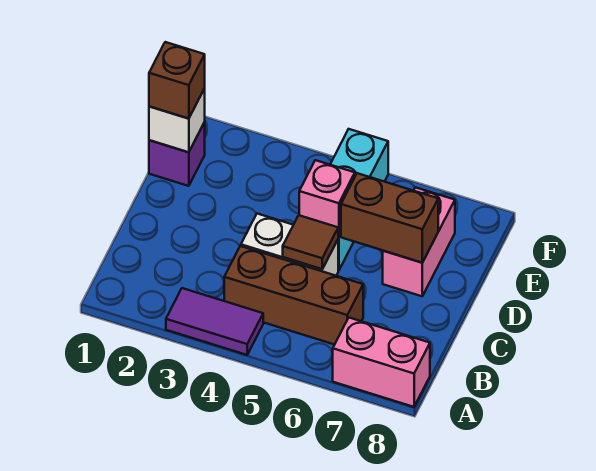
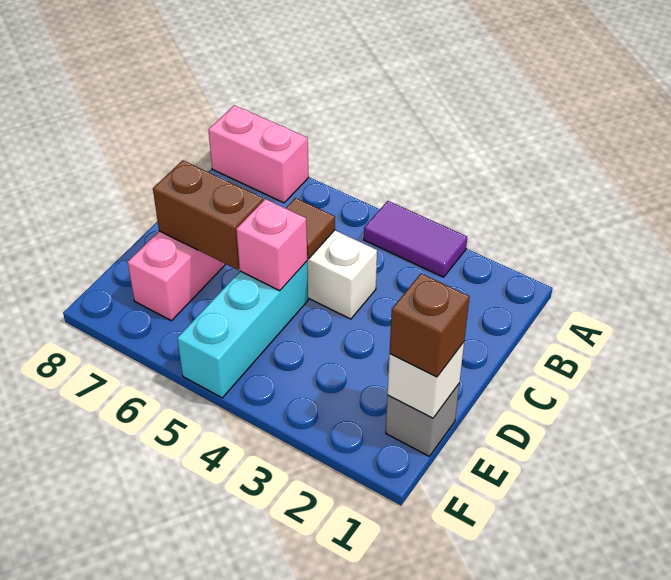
brown brick B4:B6 level 1 -> none
purple brick E1 level 1 -> grey brick E1 level 1

